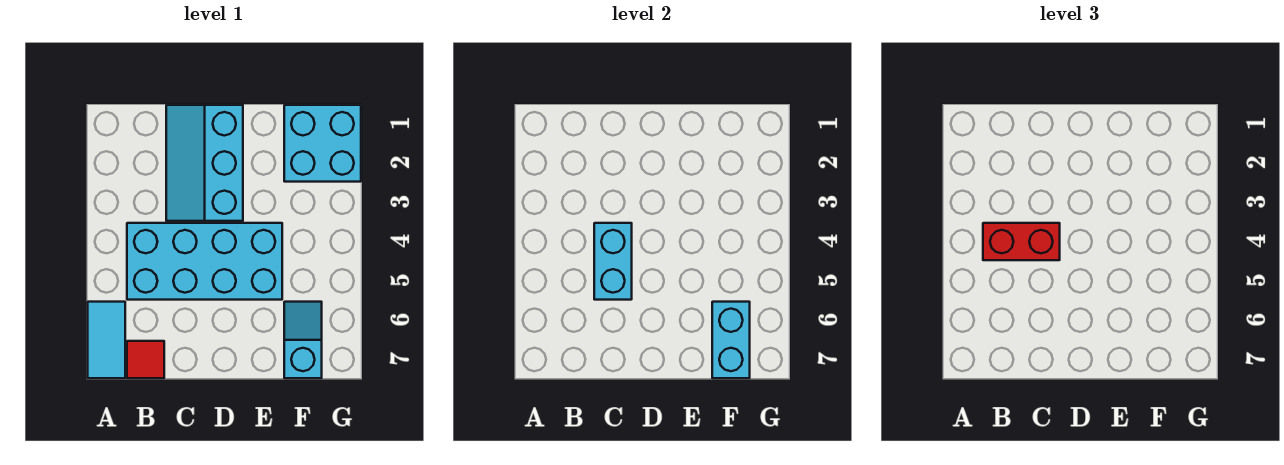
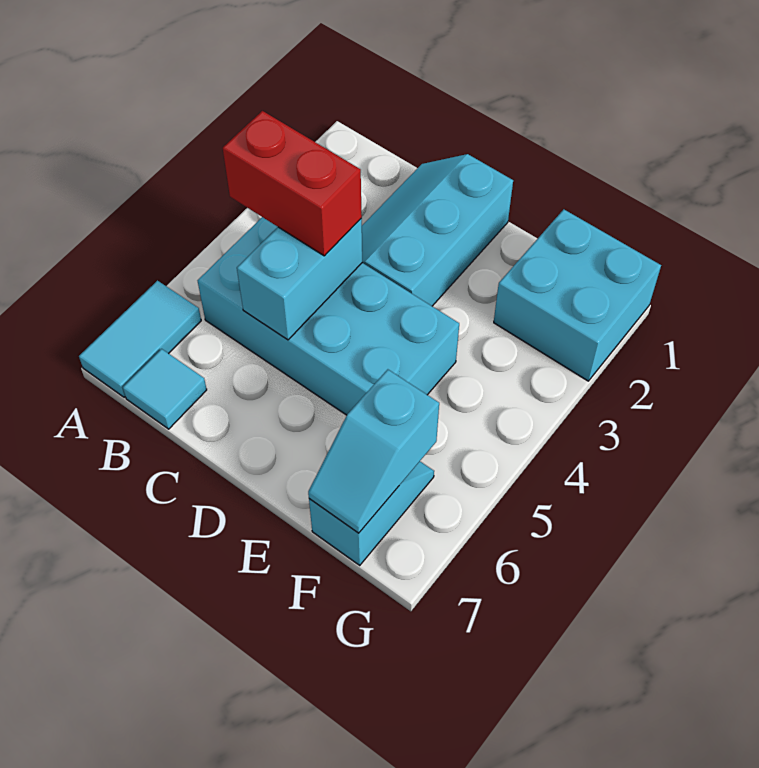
red tile B7 level 1 -> cyan tile B7 level 1
cyan brick F6:F7 level 2 -> cyan slope F6:F7 level 2 top 6

